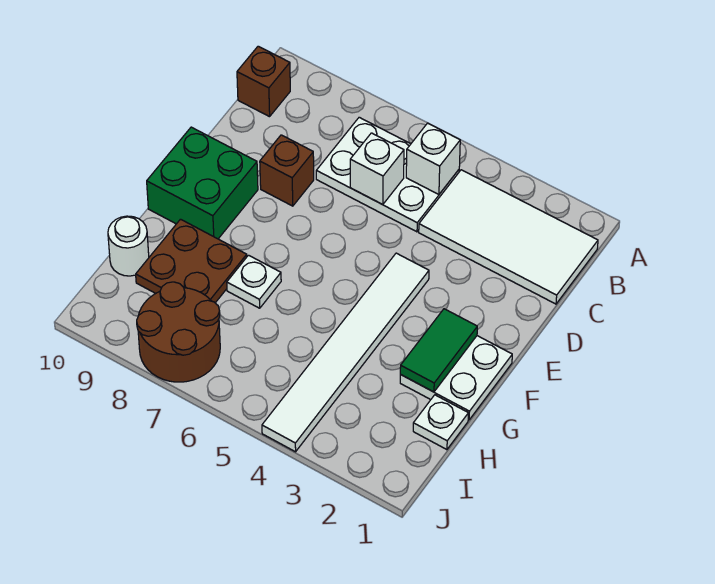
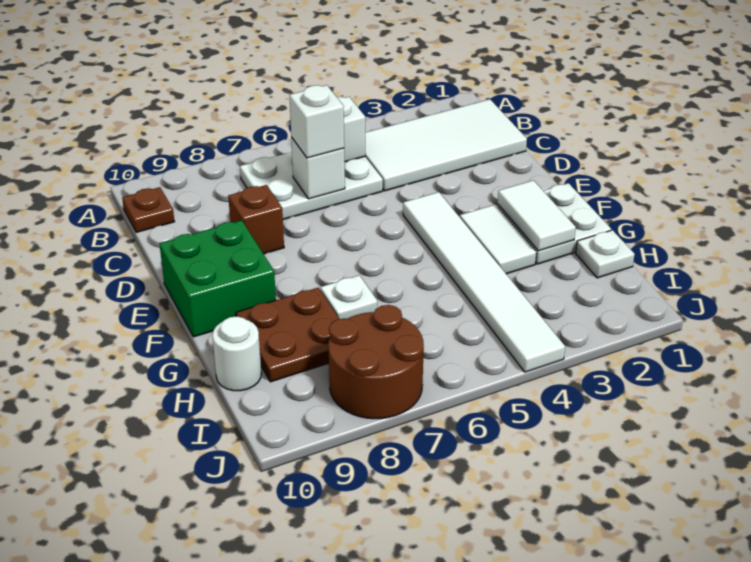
brown brick B10 level 1 -> brown plate B10 level 1
none -> white brick C6 level 3
green tile F2:G2 level 2 -> white tile F2:G2 level 2
none -> white tile F3:G3 level 1

